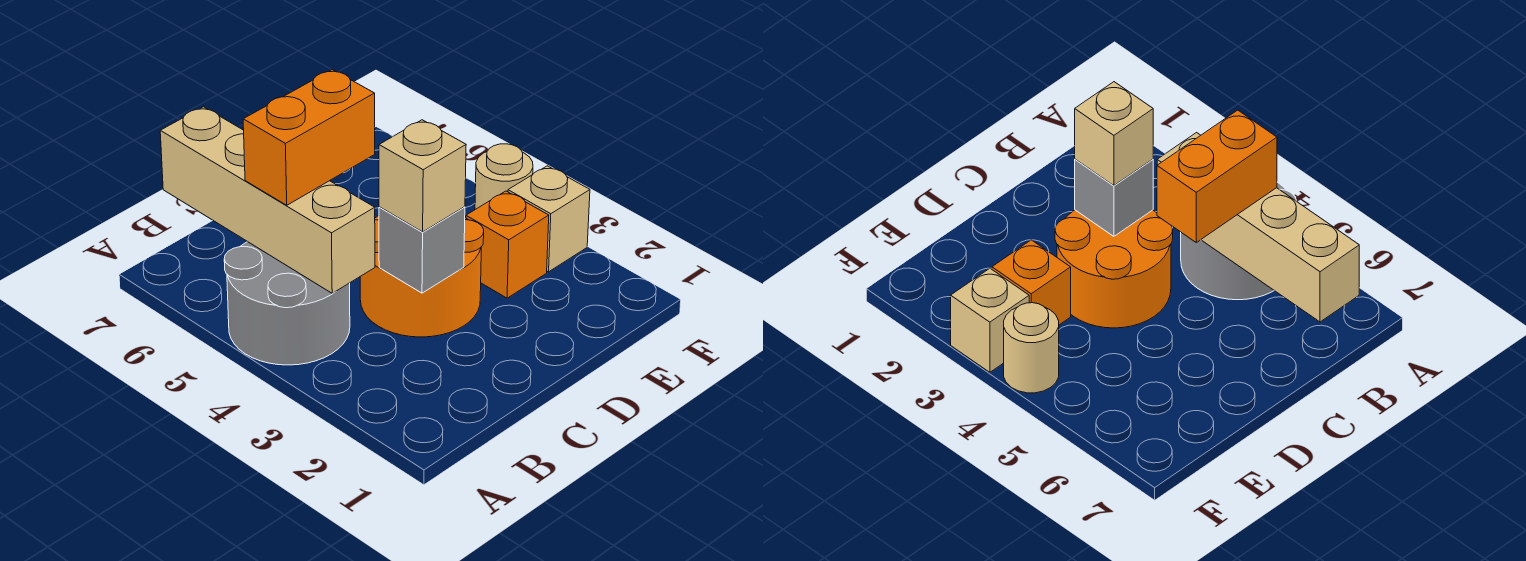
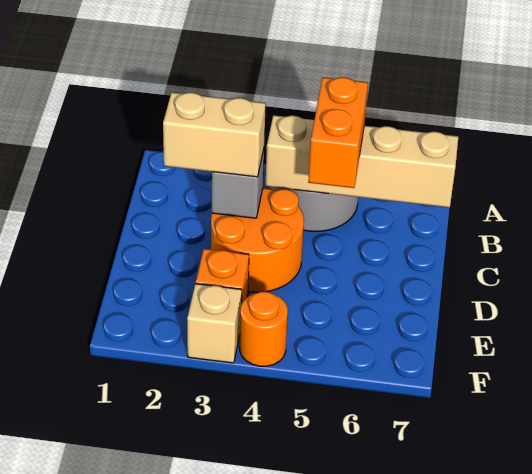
tan brick C3 level 3 -> tan brick C2:C3 level 3
tan round brick F4 level 1 -> orange round brick F4 level 1

